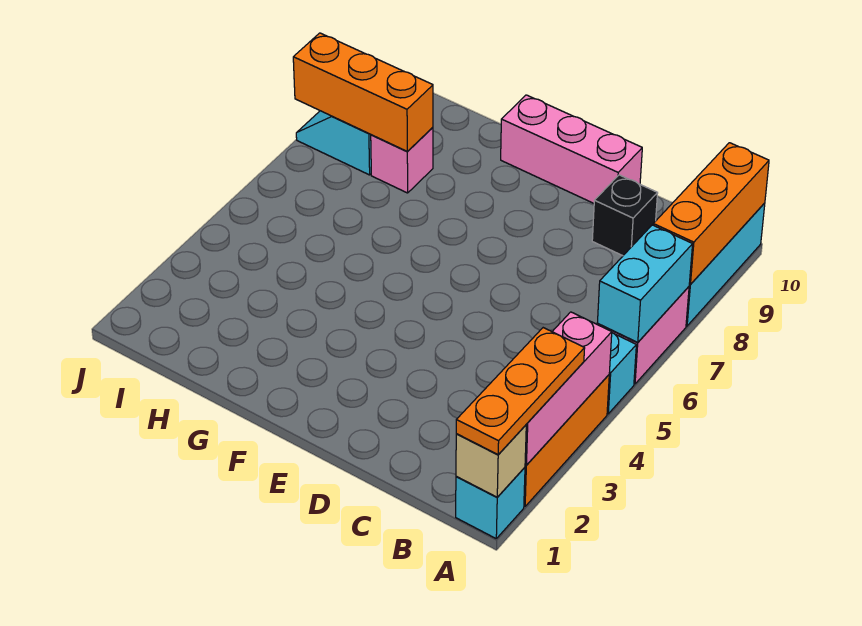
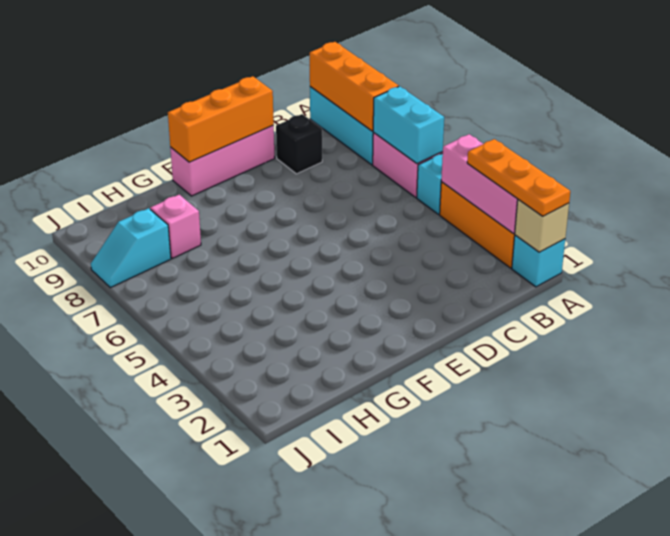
orange brick H8:J8 level 2 -> orange brick D10:F10 level 2

